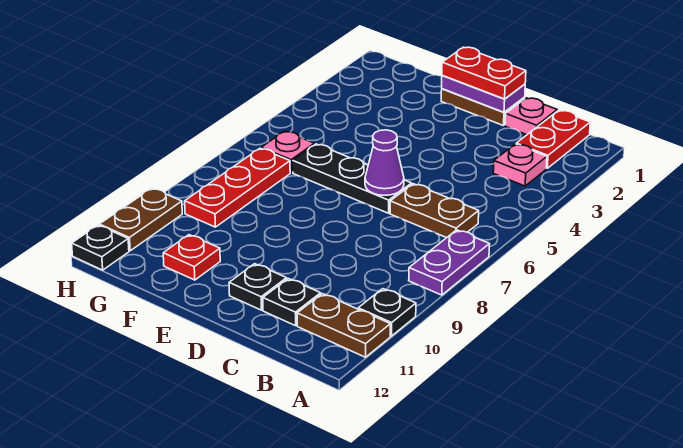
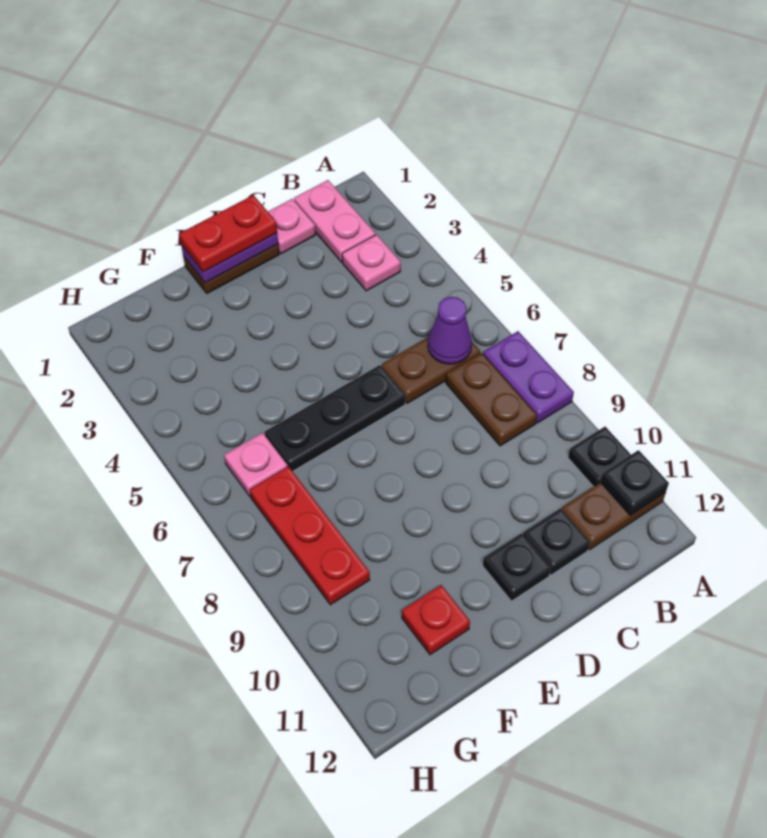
red plate B1:B2 level 1 -> pink plate B1:B2 level 1
purple cone D6 level 2 -> purple cone B6 level 2
brown plate H10:H11 level 1 -> brown plate B7:B8 level 1
black plate H12 level 1 -> black plate A11 level 2

